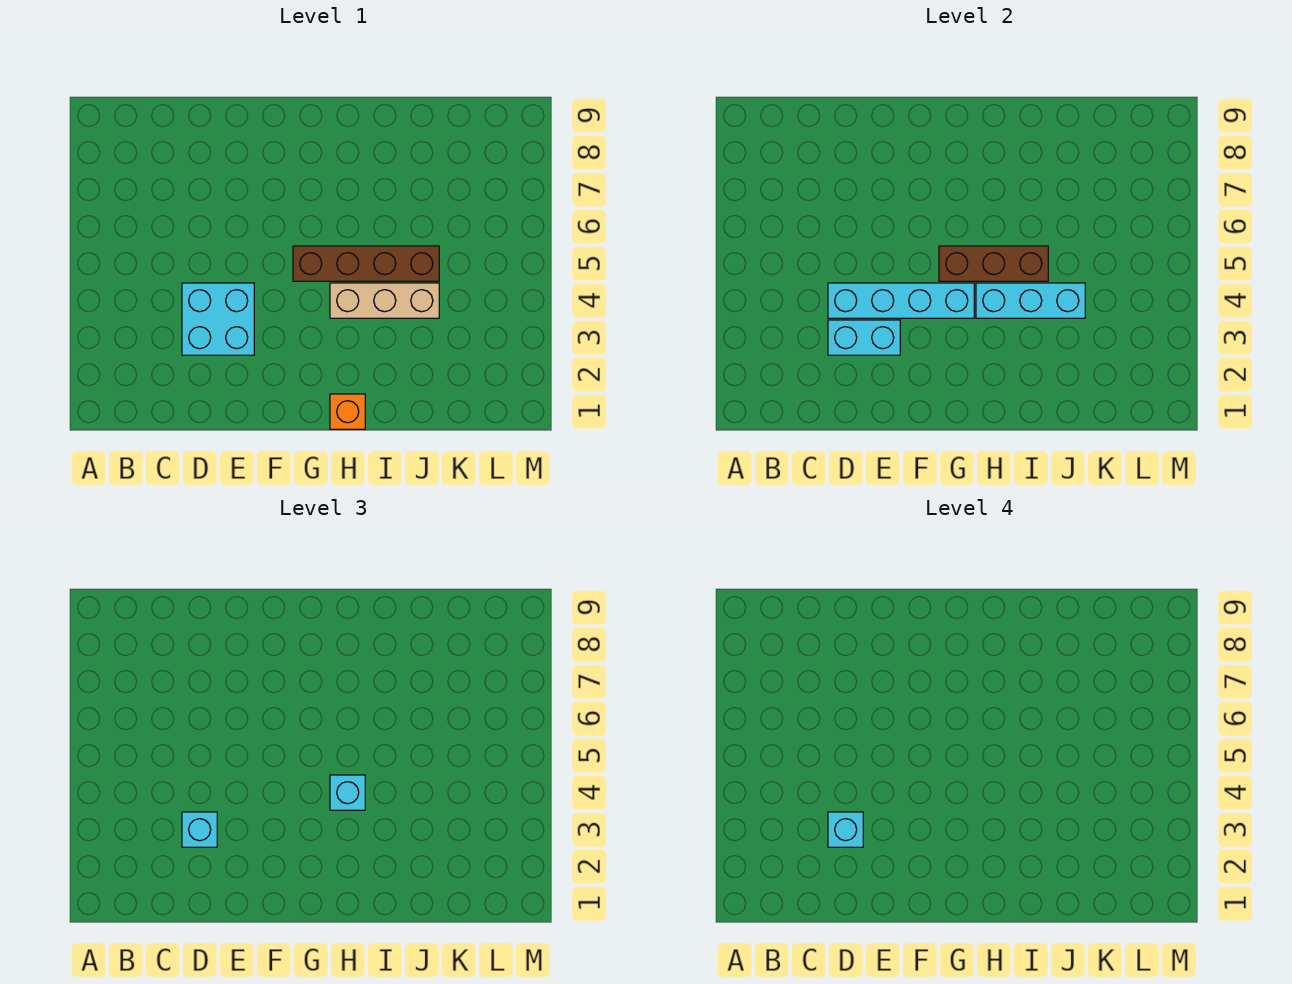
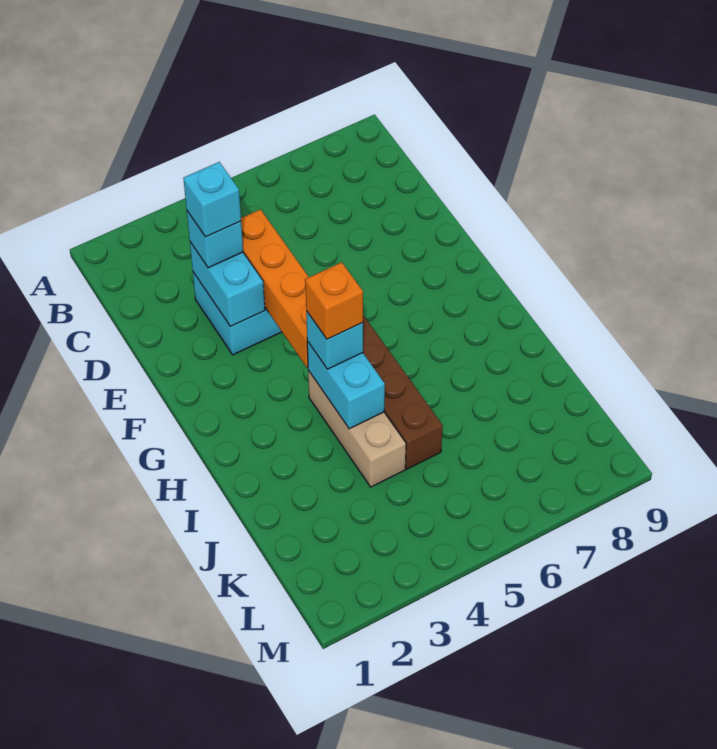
cyan brick D4:G4 level 2 -> orange brick D4:G4 level 2
brown brick G5:I5 level 2 -> none
orange brick H1 level 1 -> orange brick H4 level 4
cyan brick H4:J4 level 2 -> cyan brick H4:I4 level 2

